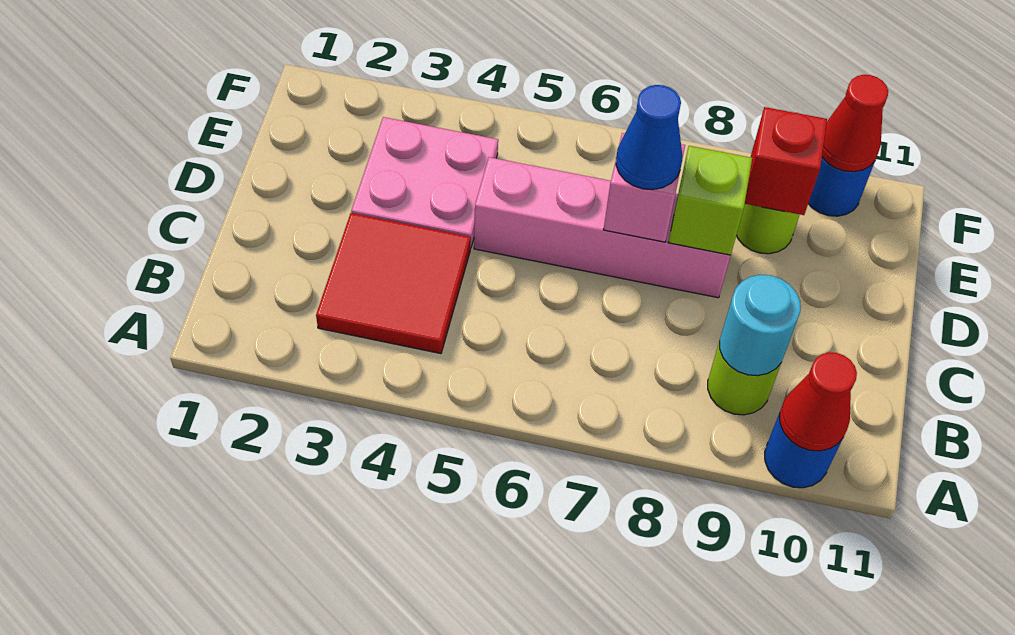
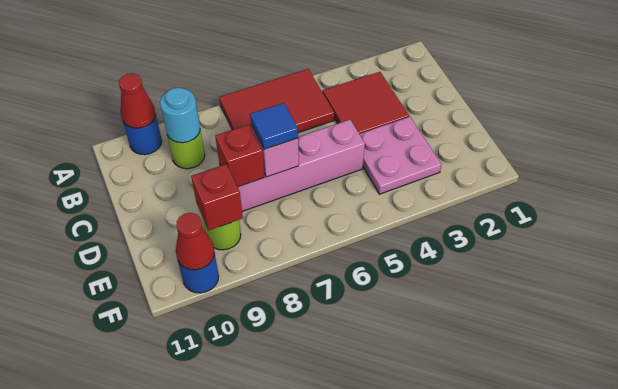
none -> red tile A5:B7 level 1
blue cone D7 level 3 -> blue tile D7 level 3
lime brick D8 level 2 -> red brick D8 level 2

